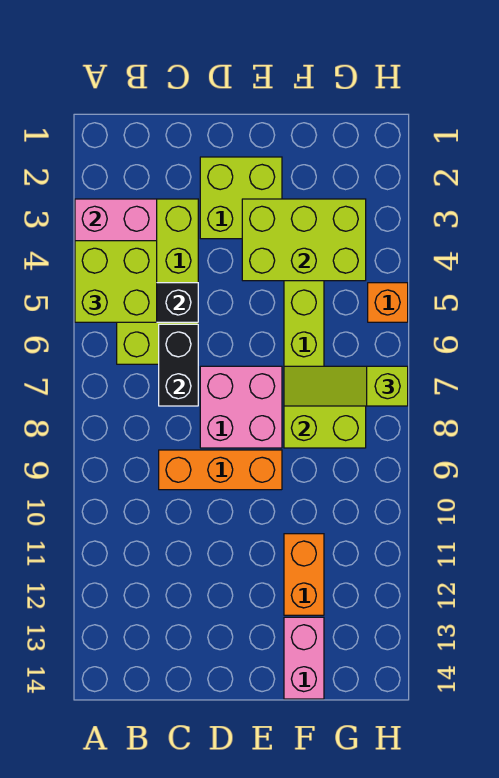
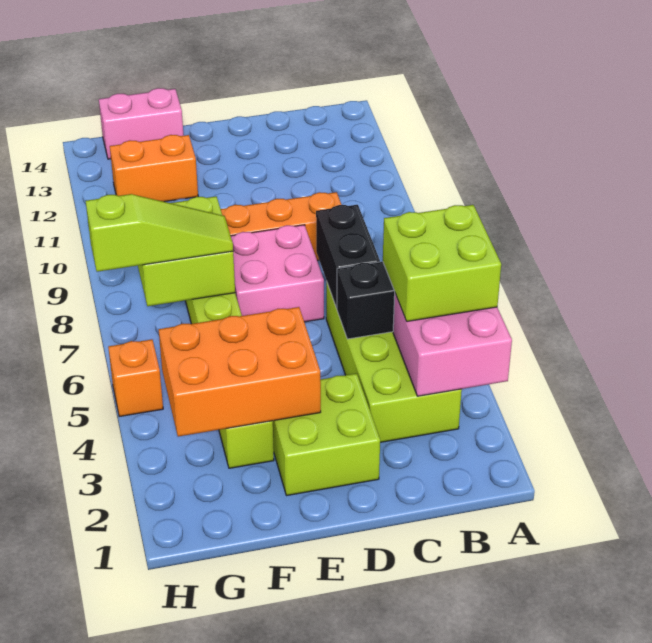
lime brick E3:G4 level 2 -> orange brick E3:G4 level 2
orange brick F11:F12 level 1 -> orange brick F12:G12 level 1
pink brick F13:F14 level 1 -> pink brick F14:G14 level 1

